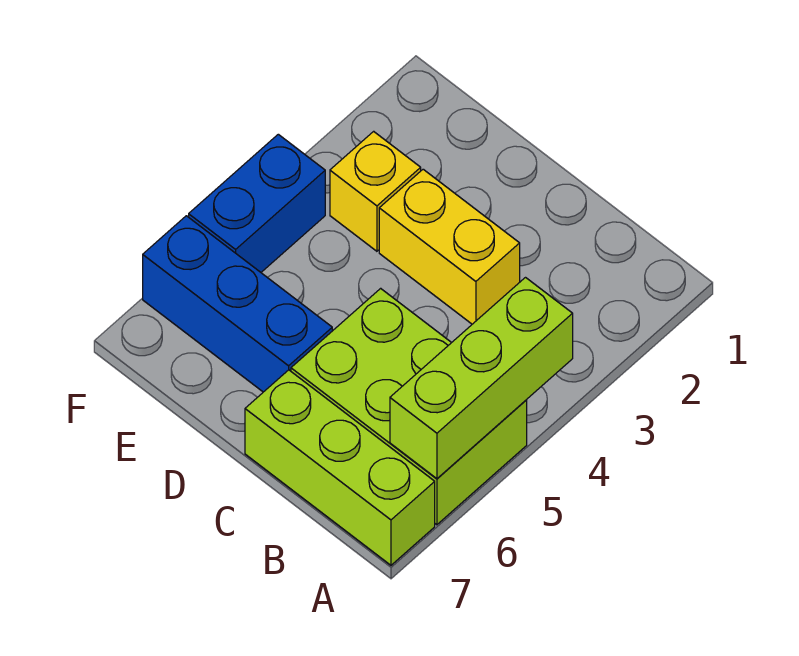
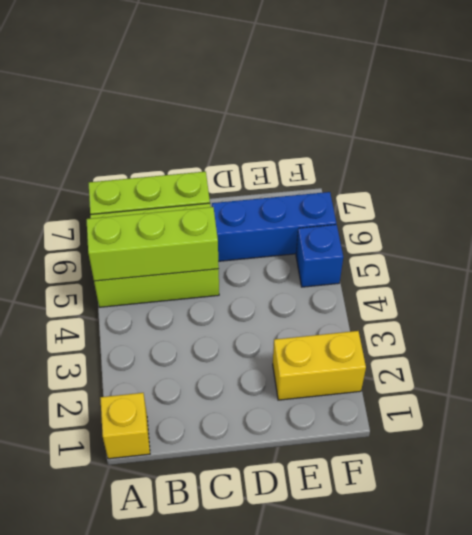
lime brick A4:A6 level 2 -> lime brick A5:C5 level 2
yellow brick C3:D3 level 1 -> yellow brick E2:F2 level 1
yellow brick E3 level 1 -> yellow brick A1 level 1
blue brick F4:F5 level 1 -> blue brick F5 level 1

